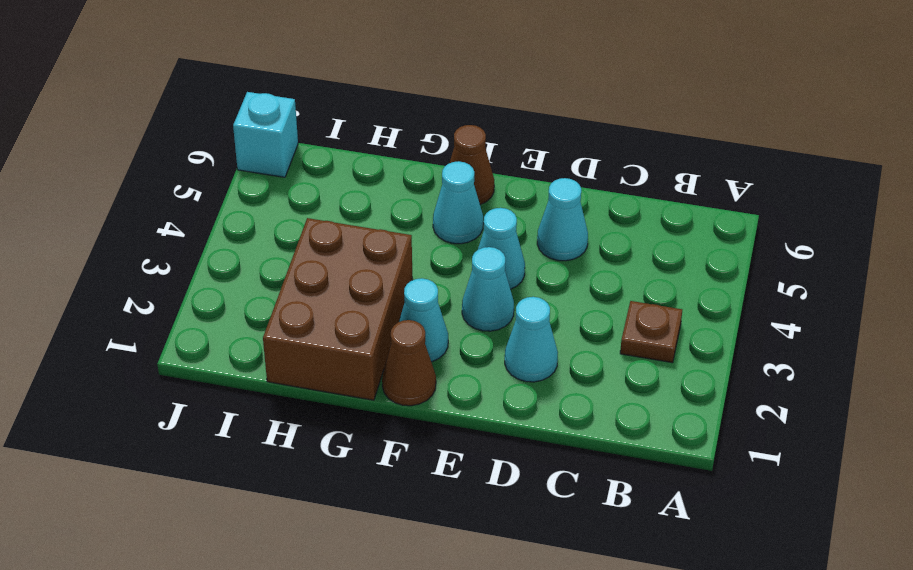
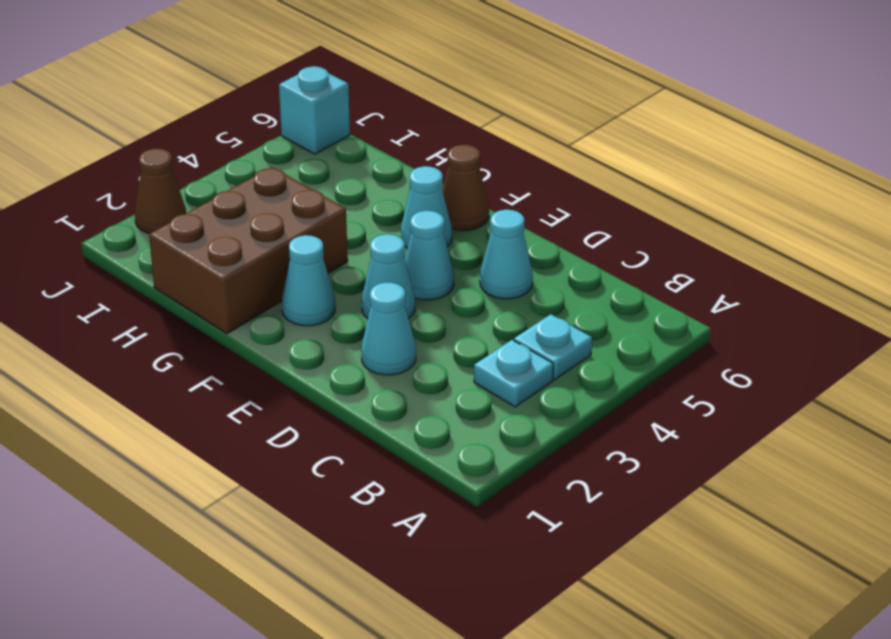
brown plate B3 level 1 -> cyan plate B3 level 1
none -> cyan plate B4 level 1
brown cone F1 level 1 -> brown cone J2 level 1

